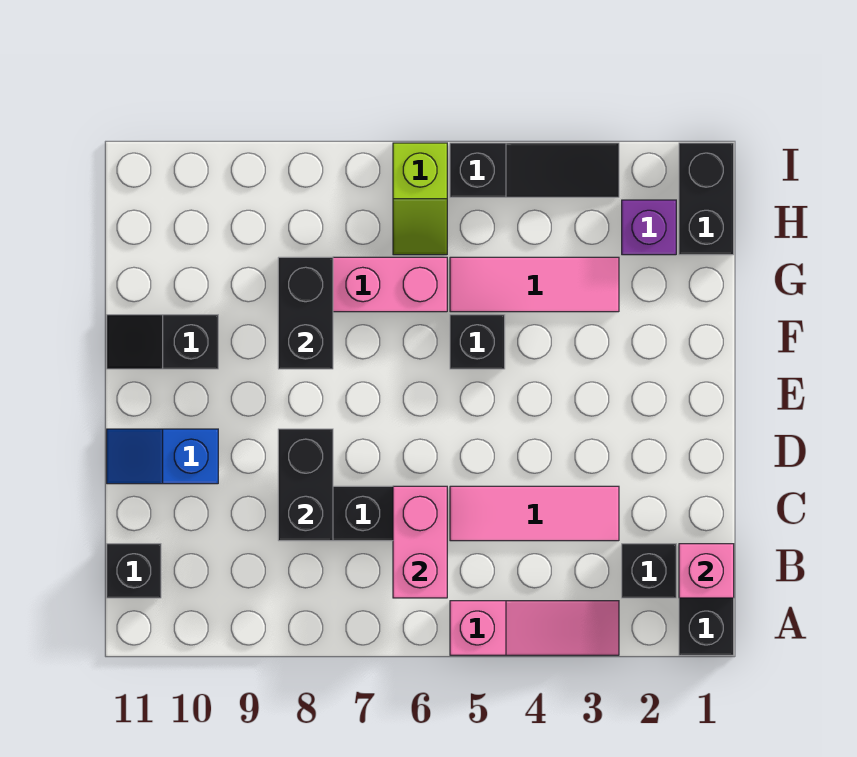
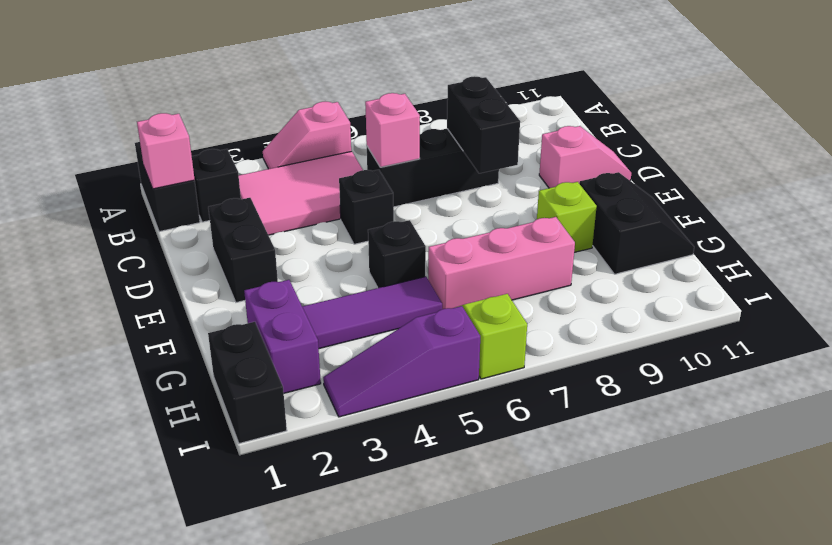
pink slope A3:A5 level 1 top 5 -> pink slope A4:A5 level 1 top 5
pink brick B6:C6 level 2 -> pink brick C6 level 2
black brick B11 level 1 -> black brick D5 level 1
pink tile C3:C5 level 1 -> pink tile B3:C5 level 1
blue slope D10:D11 level 1 top 10 -> pink slope D10:D11 level 1 top 10
black brick F8:G8 level 2 -> black brick D2:E2 level 1
none -> lime brick F9 level 1
black slope F10:F11 level 1 top 10 -> black slope F10:G11 level 1 top 10
pink tile G3:G5 level 1 -> purple tile G3:G5 level 1
purple brick H2 level 1 -> purple brick G2:H2 level 1
black slope I3:I5 level 1 top 5 -> purple slope I3:I5 level 1 top 5

